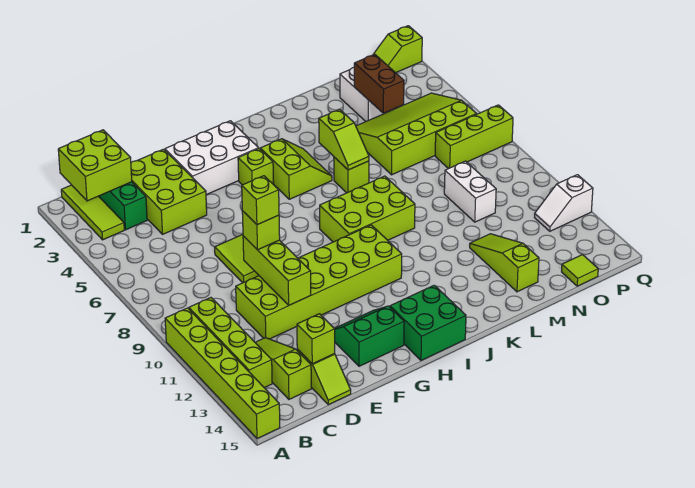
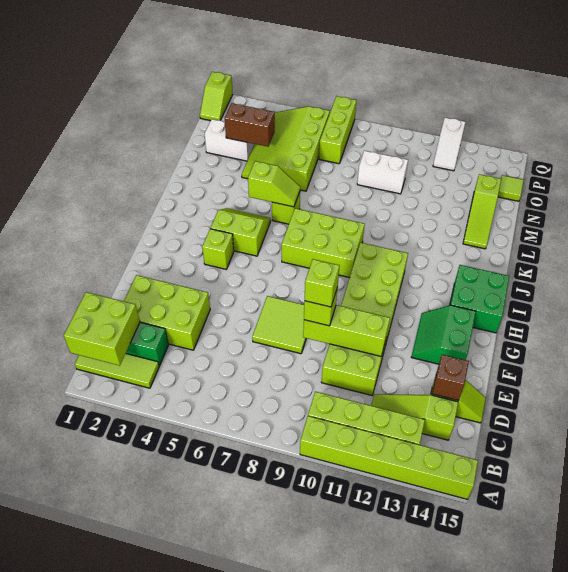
lime brick D14 level 2 -> brown brick D14 level 2
white brick F2:H3 level 1 -> none
lime brick I8:K9 level 1 -> lime brick I7:J9 level 1
lime slope M12:M14 level 1 top 14 -> lime slope L14:N14 level 1 top N

